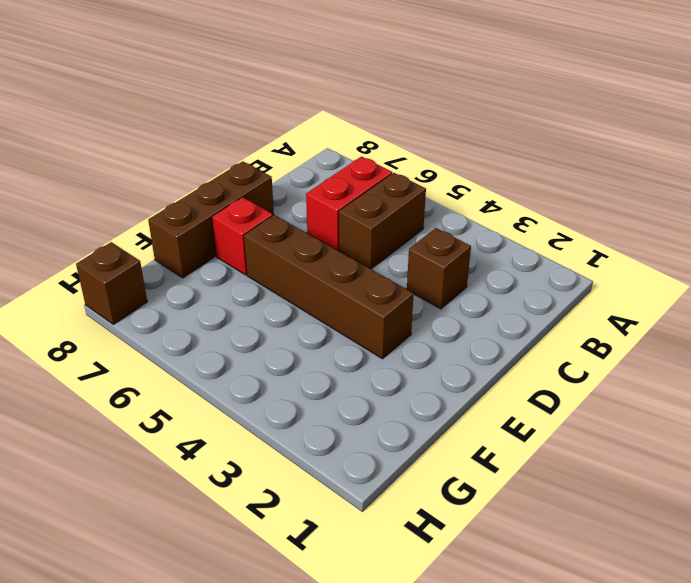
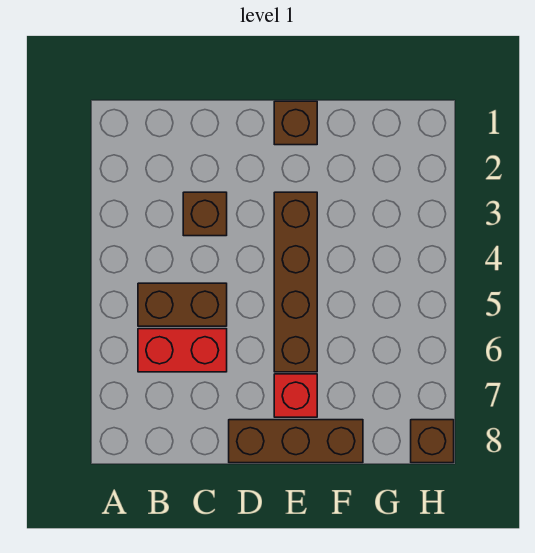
none -> brown brick E1 level 1

